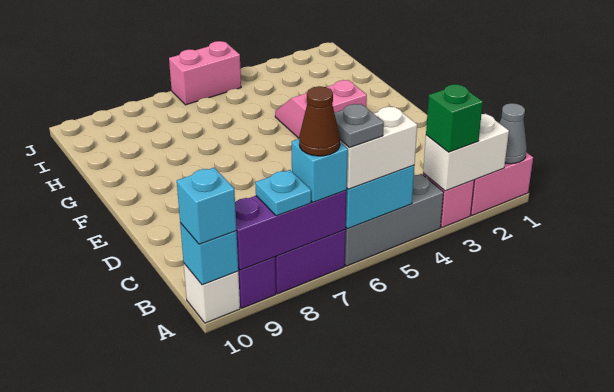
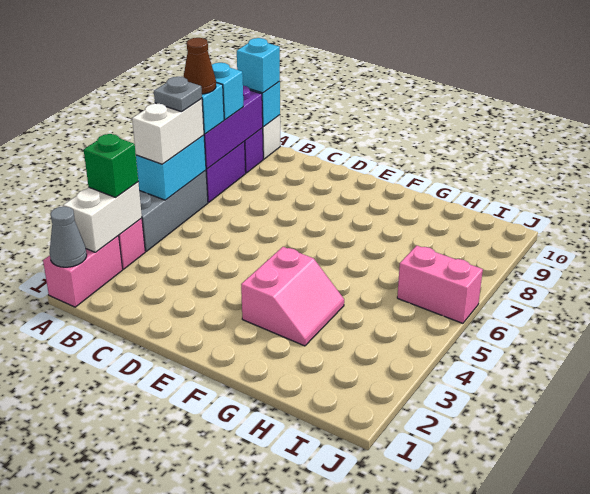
cyan plate A8 level 3 -> cyan brick A8 level 3
pink brick J5:J6 level 1 -> pink brick I6:J6 level 1

